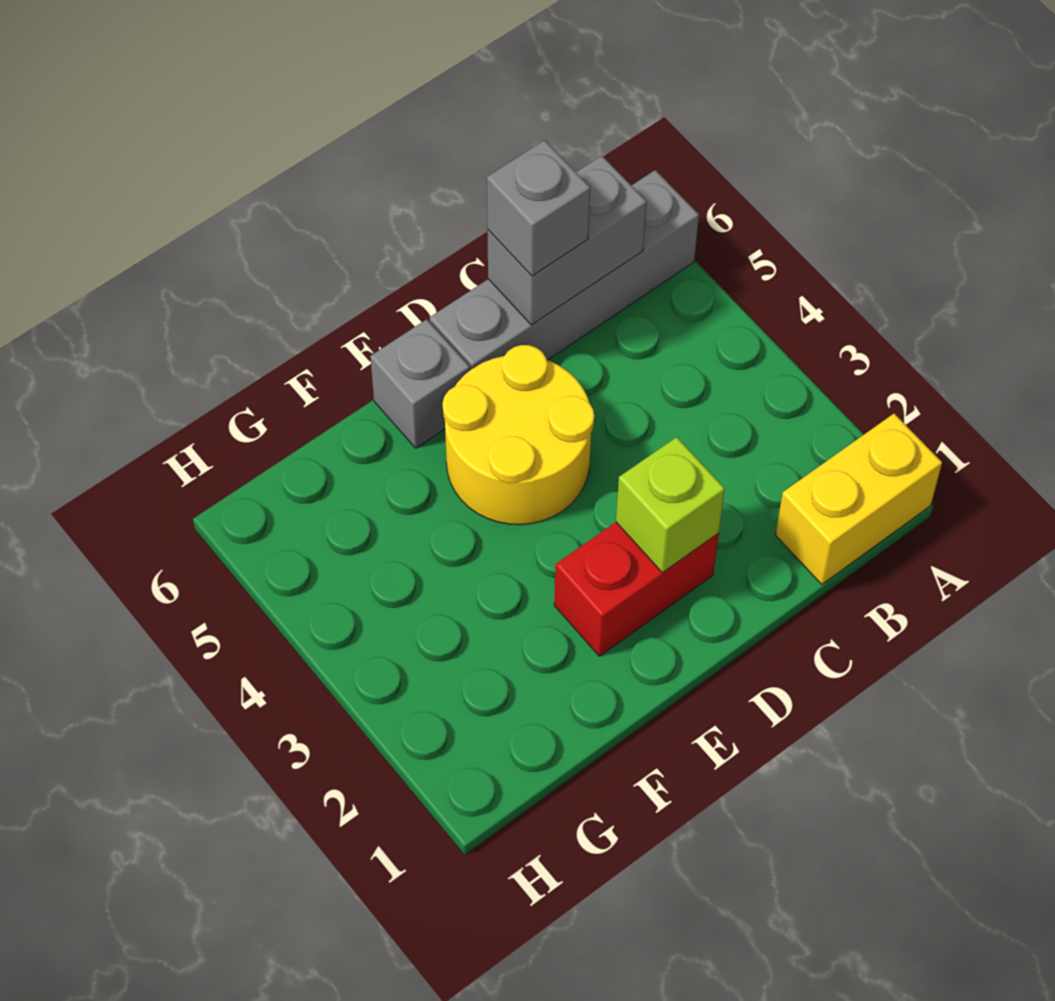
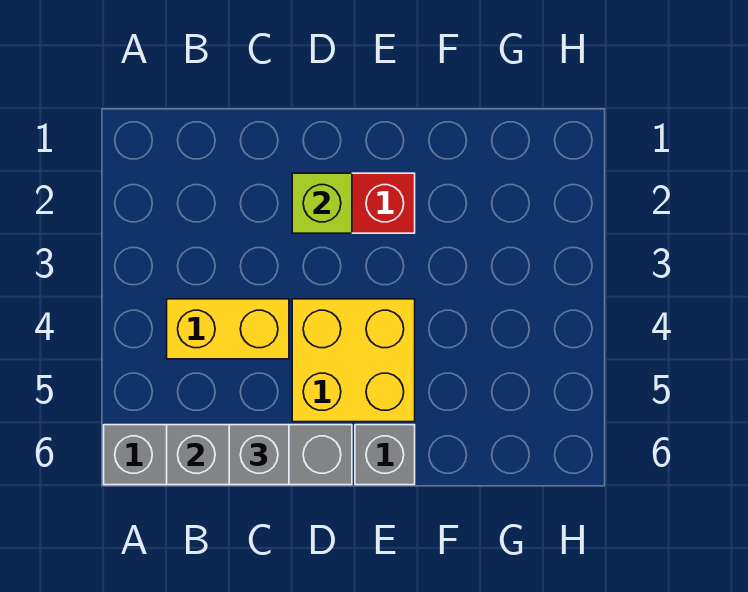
yellow brick A1:B1 level 1 -> yellow brick B4:C4 level 1
yellow round brick D4:E5 level 1 -> yellow brick D4:E5 level 1

